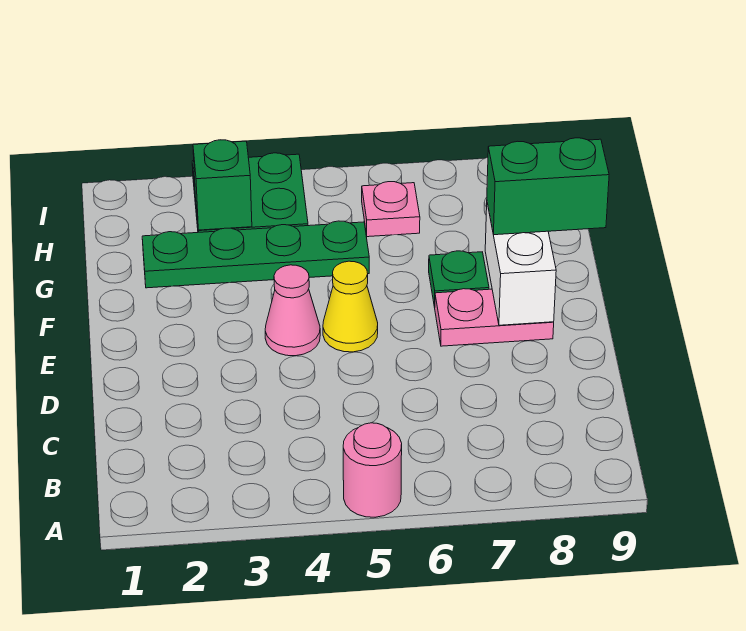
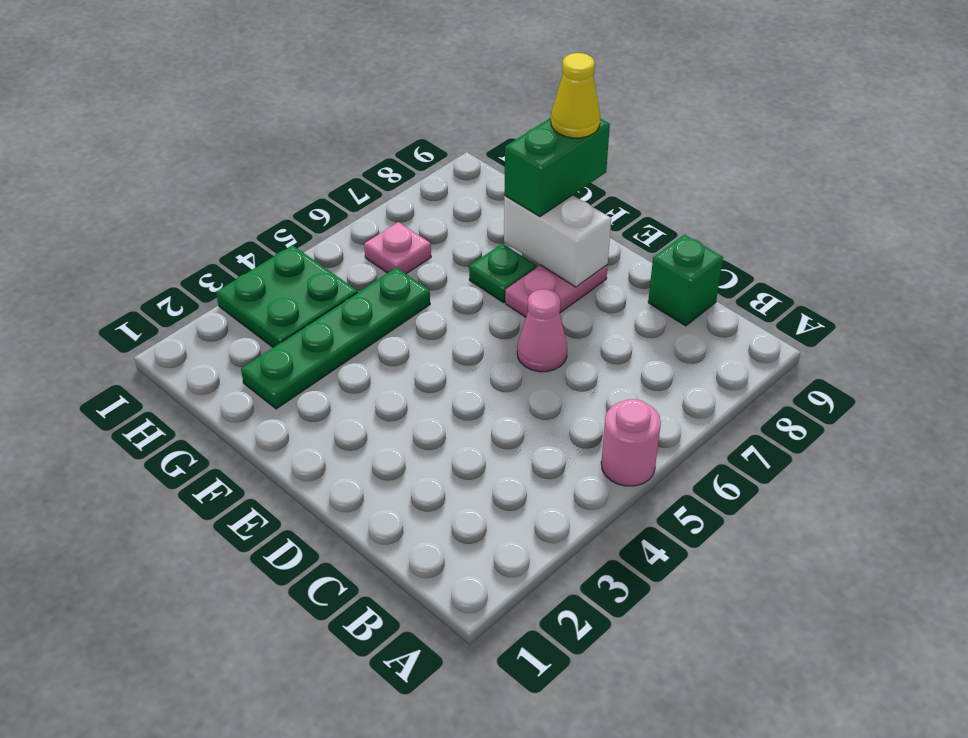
pink cone E4 level 1 -> pink cone D6 level 1
yellow cone E5 level 1 -> yellow cone F9 level 4
green brick H3 level 2 -> green brick C9 level 1

